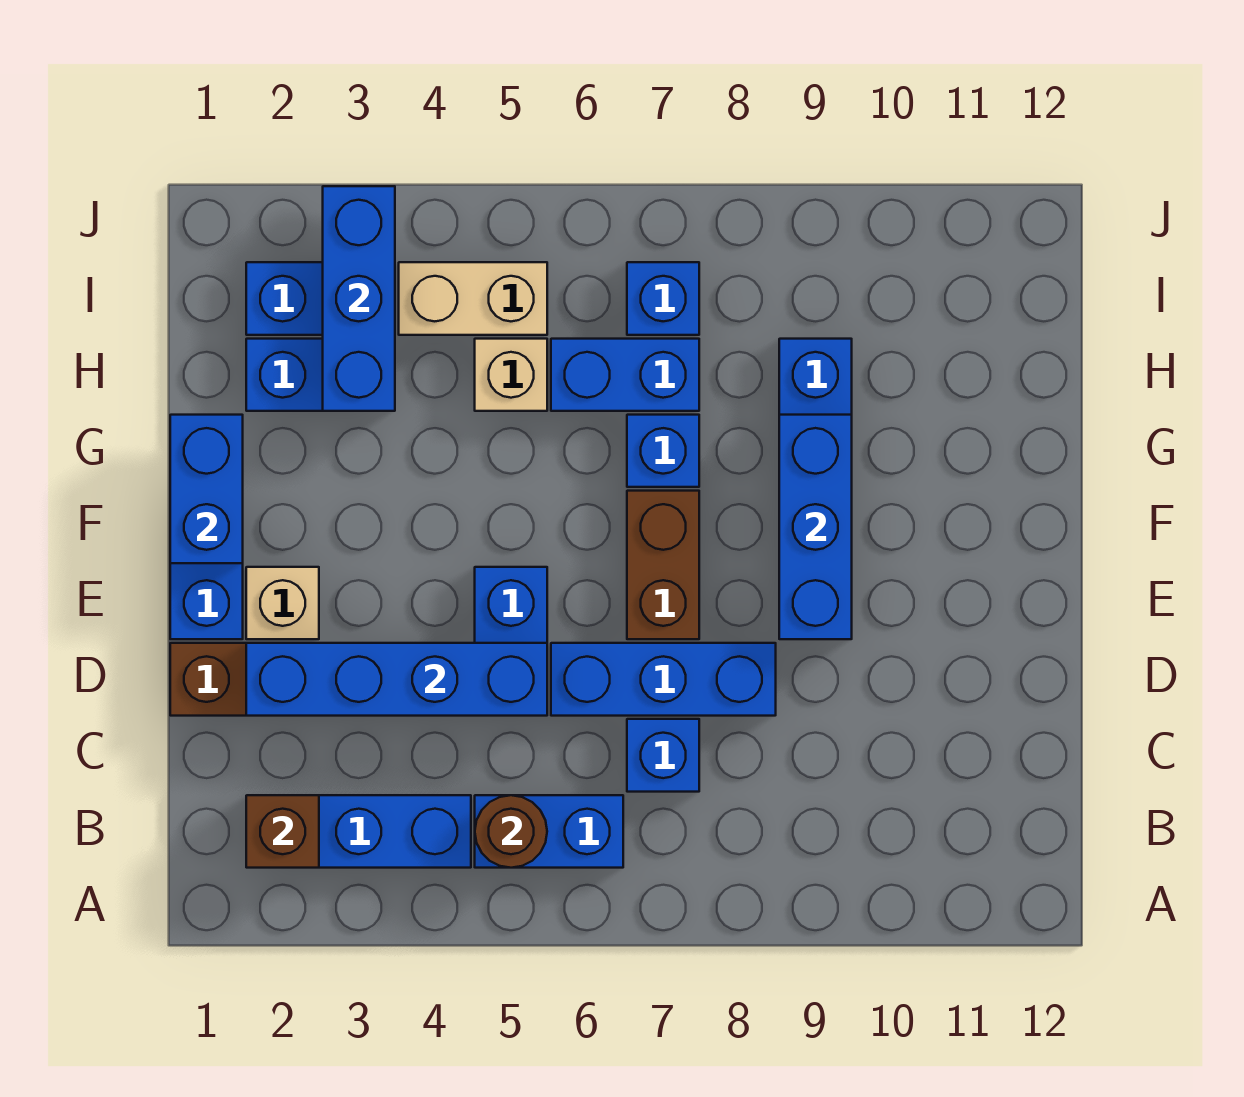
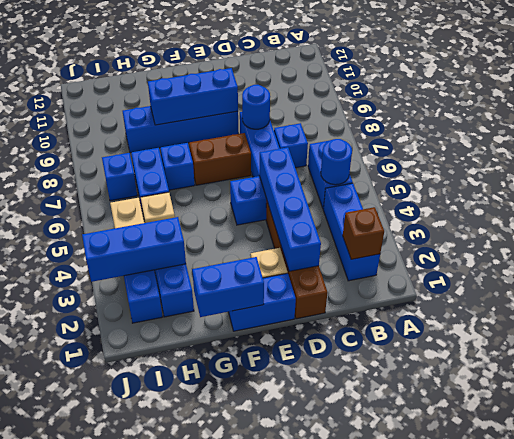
brown round brick B5 level 2 -> blue round brick B5 level 2
none -> blue round brick D8 level 2

